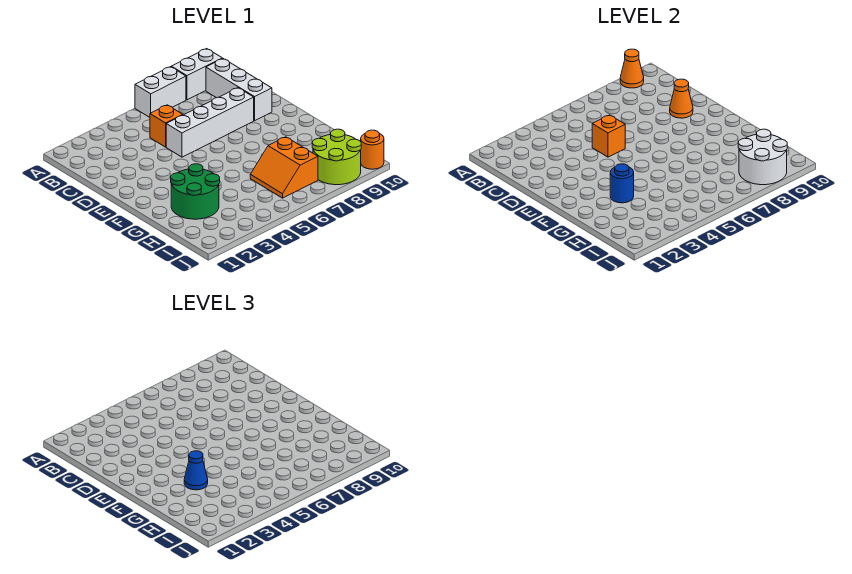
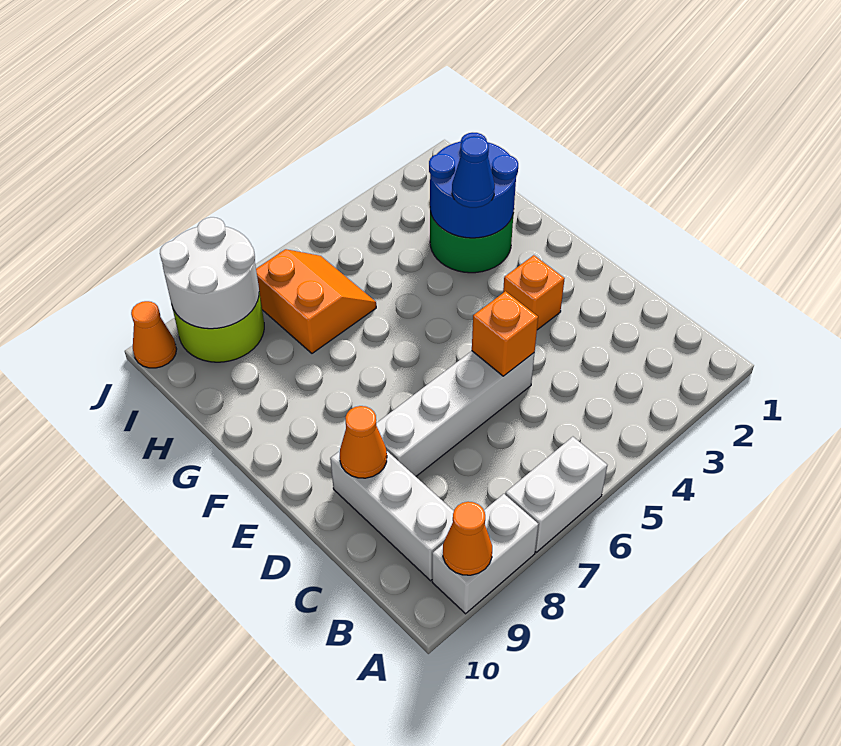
orange brick C5 level 1 -> orange brick E3 level 1
blue round brick G3 level 2 -> blue round brick G2:H3 level 2
orange round brick J10 level 1 -> orange cone J10 level 1

